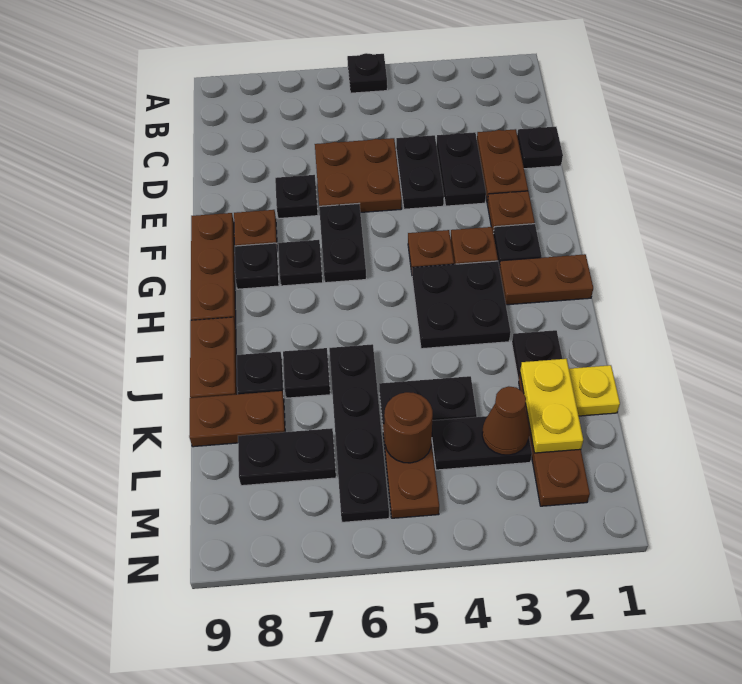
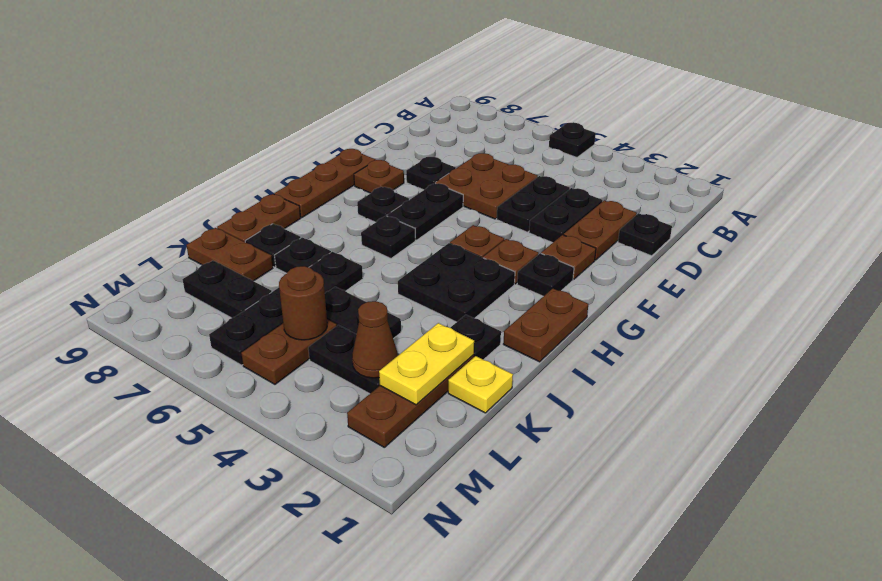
black plate G8 level 1 -> black plate H6 level 1
brown plate H1:H2 level 1 -> brown plate H1:I1 level 1

